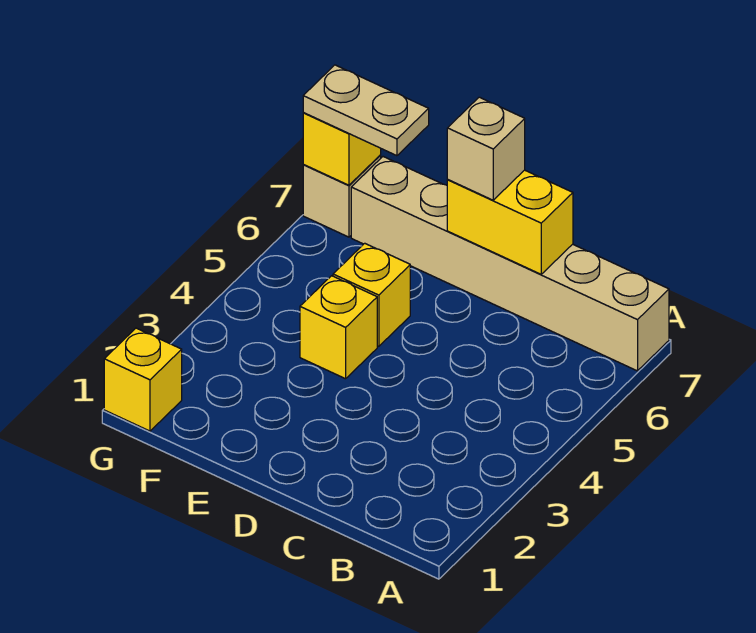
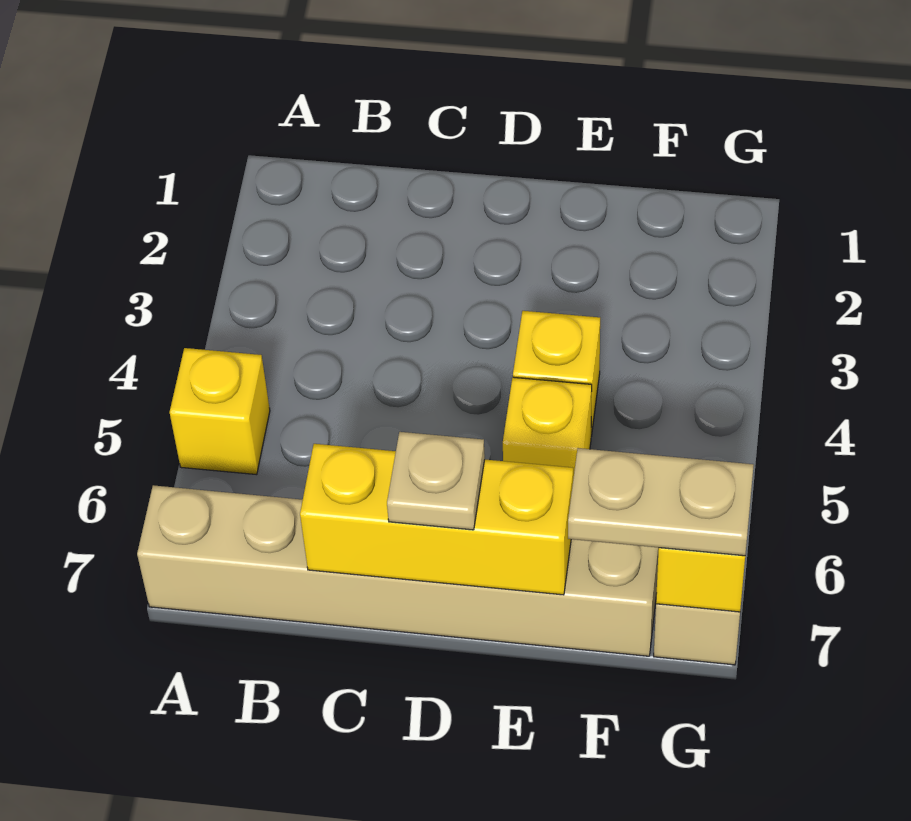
yellow brick C7:D7 level 2 -> yellow brick C7:E7 level 2
tan brick D7 level 3 -> tan plate D7 level 3
yellow brick G1 level 1 -> yellow brick A5 level 1

